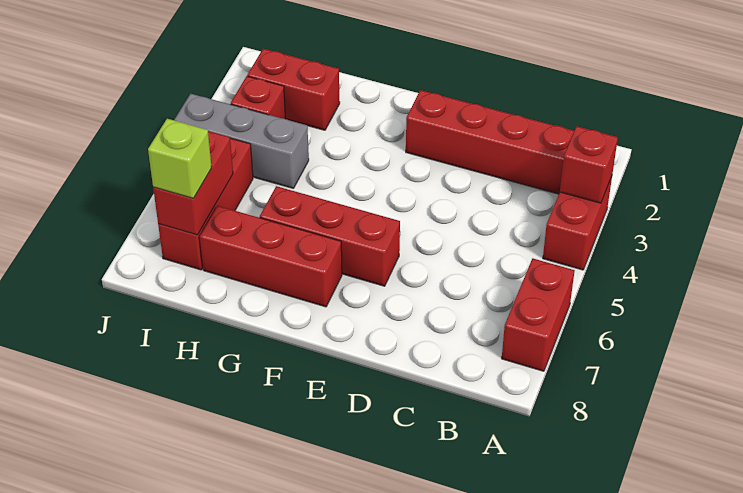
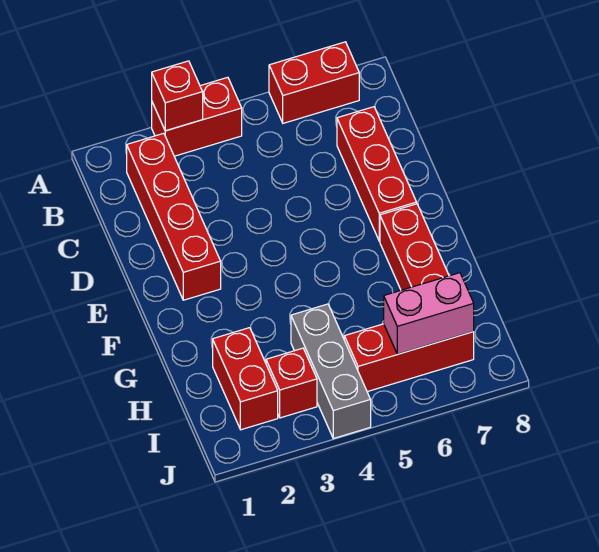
red brick E6:G6 level 1 -> red brick C7:E7 level 1
red brick I6:I7 level 2 -> pink brick I6:I7 level 2
lime brick I7 level 3 -> none

